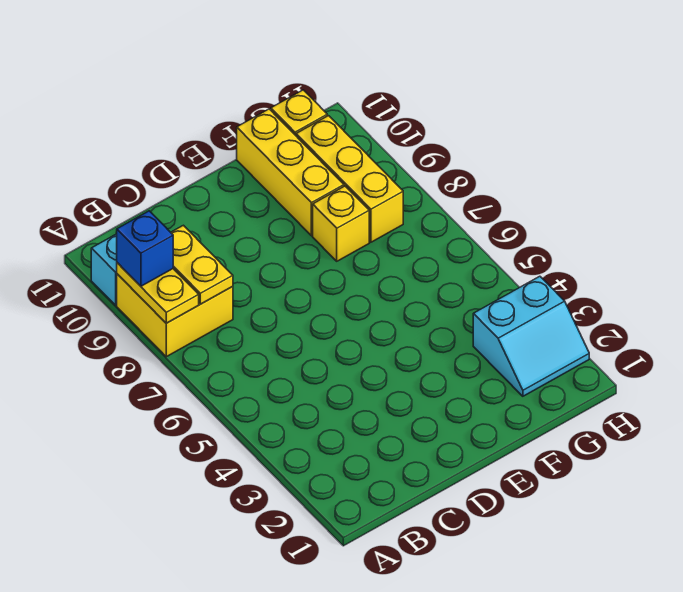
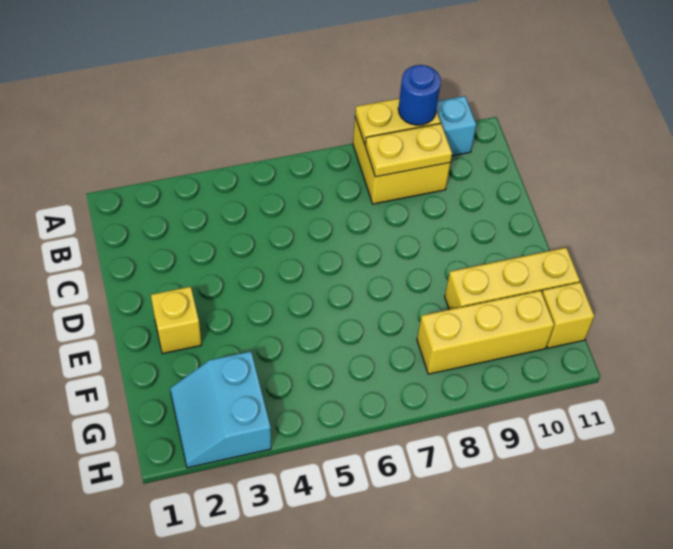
blue brick A9 level 3 -> blue round brick A9 level 3
yellow brick F8 level 1 -> yellow brick E2 level 1

